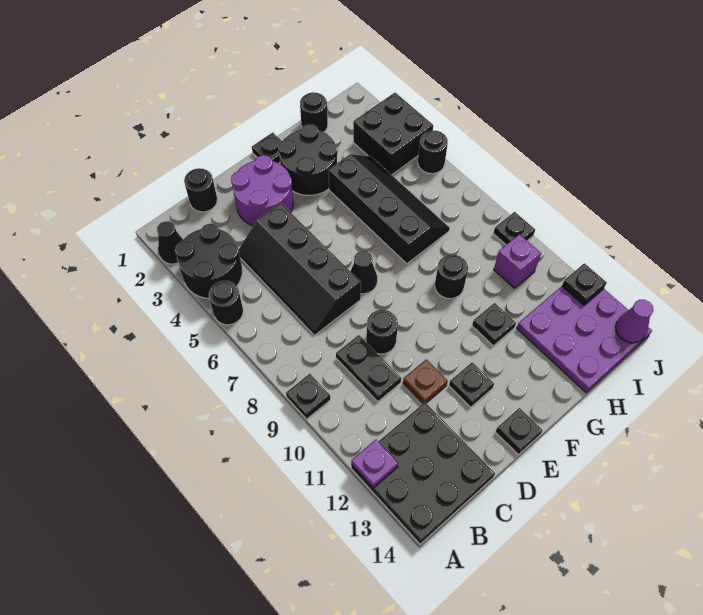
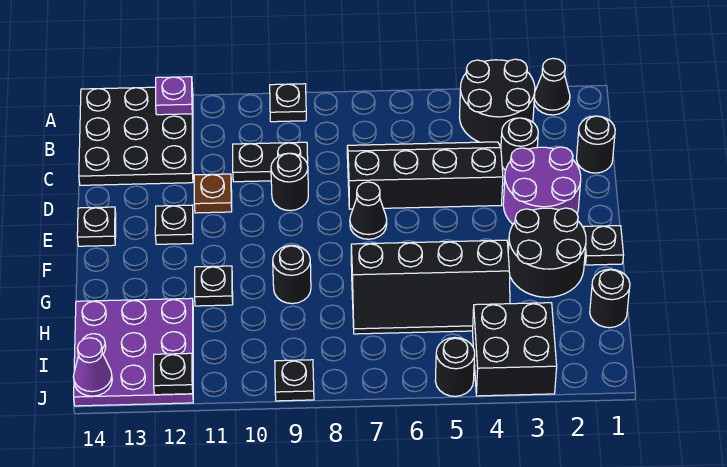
black round brick A5 level 1 -> black round brick C3 level 1
purple brick I10 level 1 -> none

